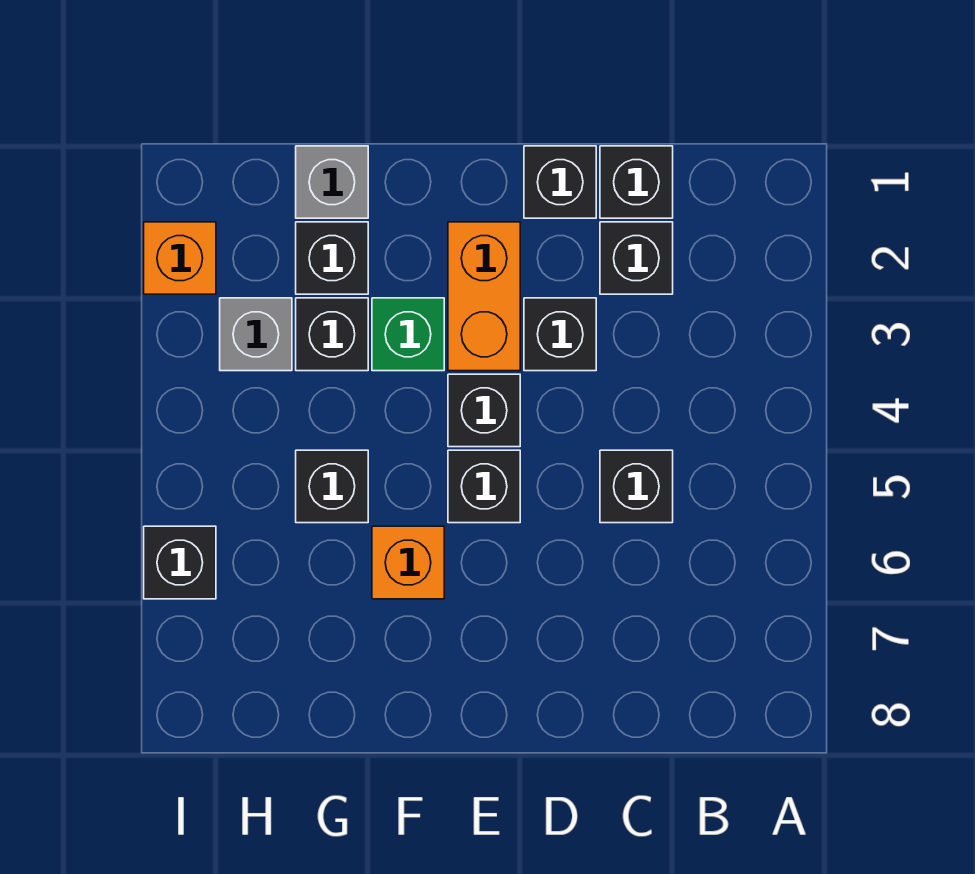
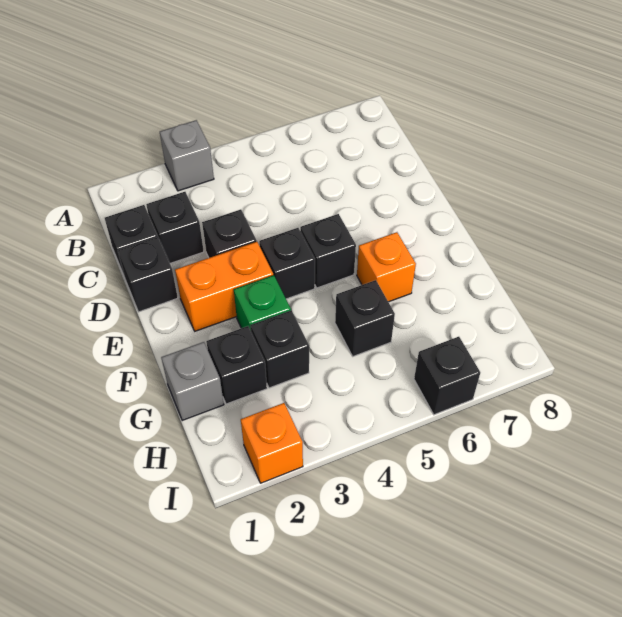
black brick C5 level 1 -> none
grey brick H3 level 1 -> grey brick A3 level 1

